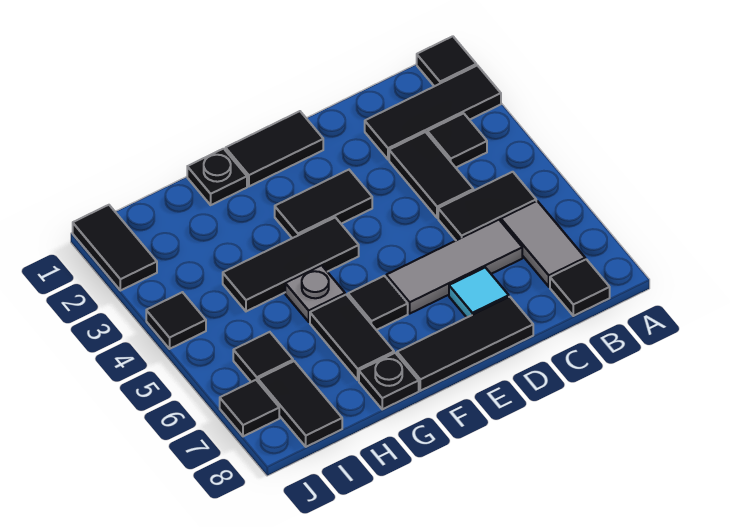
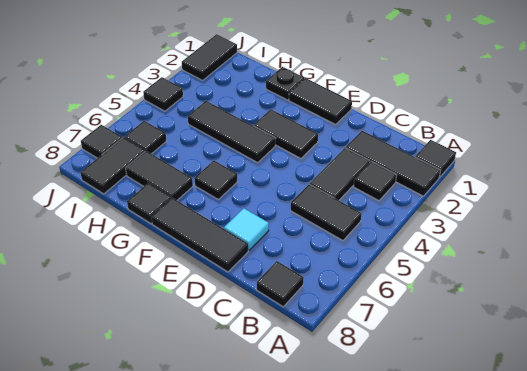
grey tile B6:B7 level 1 -> none
grey tile C6:E6 level 1 -> none
grey plate G5 level 1 -> none
black tile G6:G7 level 1 -> black tile G7:H7 level 1
black plate G8 level 1 -> black tile G8 level 1

